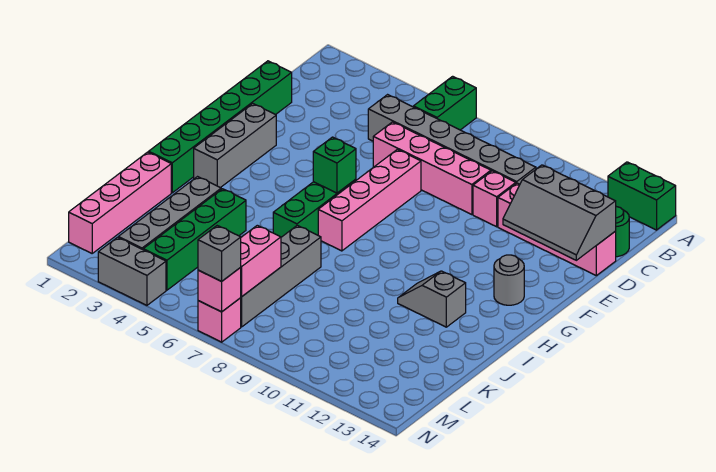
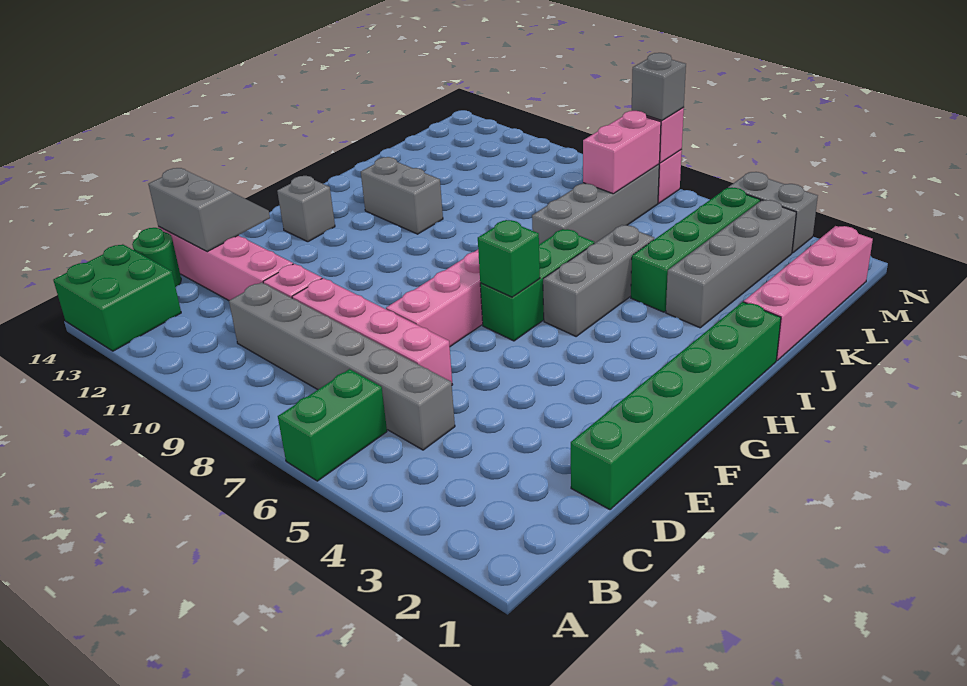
green brick A13:A14 level 1 -> green brick A13:B14 level 1
grey slope D12:E14 level 2 top D -> grey slope D13:E14 level 2 top D
grey brick F2:H2 level 1 -> grey brick H5:J5 level 1
grey round brick G13 level 1 -> grey brick G13 level 1
grey slope I11:I12 level 1 top 12 -> grey brick I11:I12 level 1

